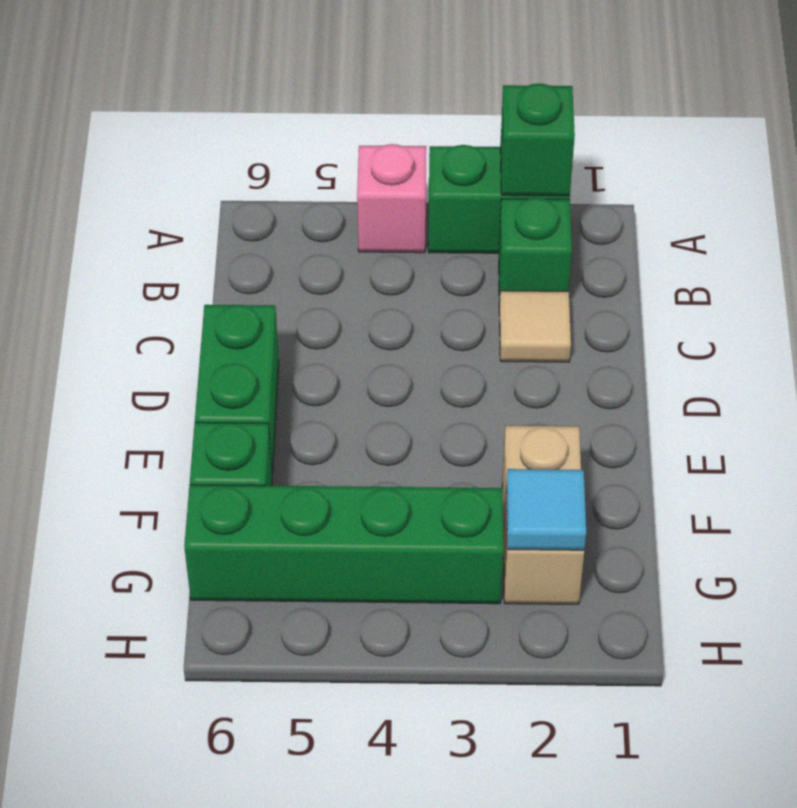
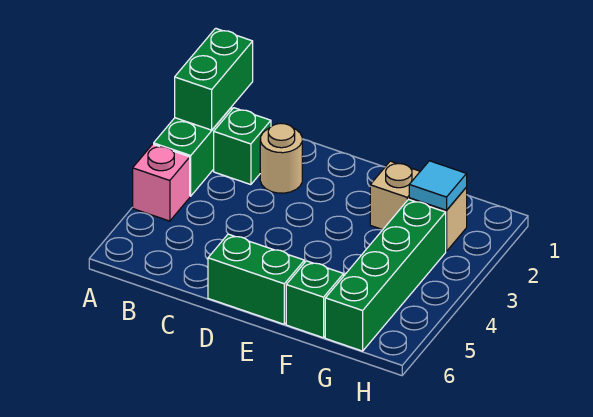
green brick A2 level 2 -> green brick A1:A2 level 2
tan tile C2 level 1 -> tan round brick C2 level 1

